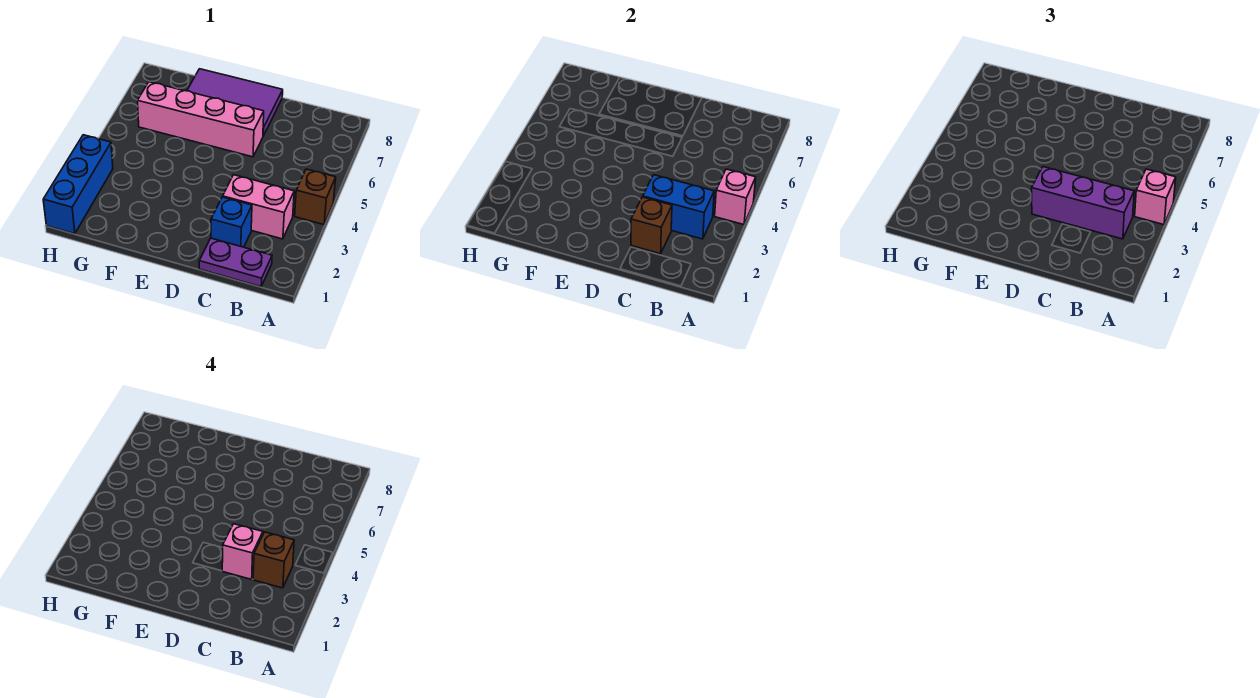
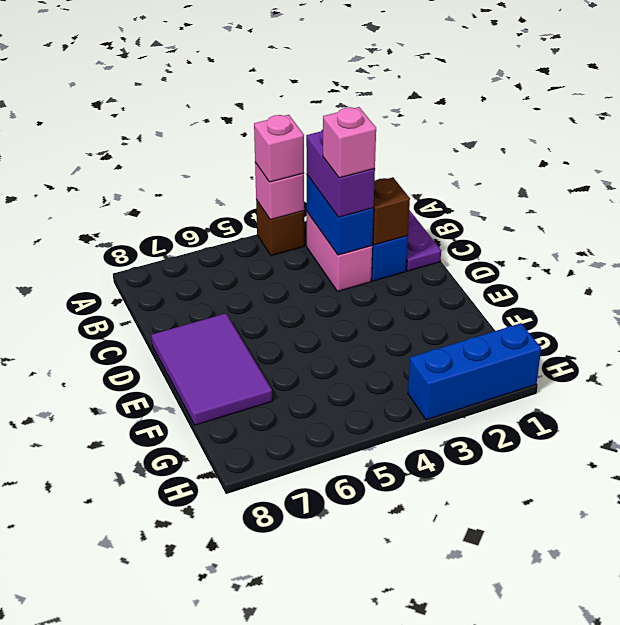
purple brick B3:D3 level 3 -> purple brick B3:C3 level 3
brown brick B3 level 4 -> none
pink brick D6:G6 level 1 -> none

